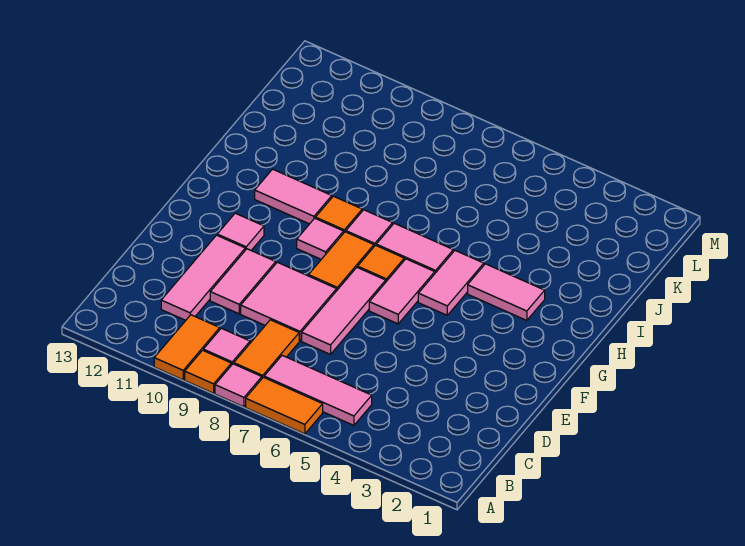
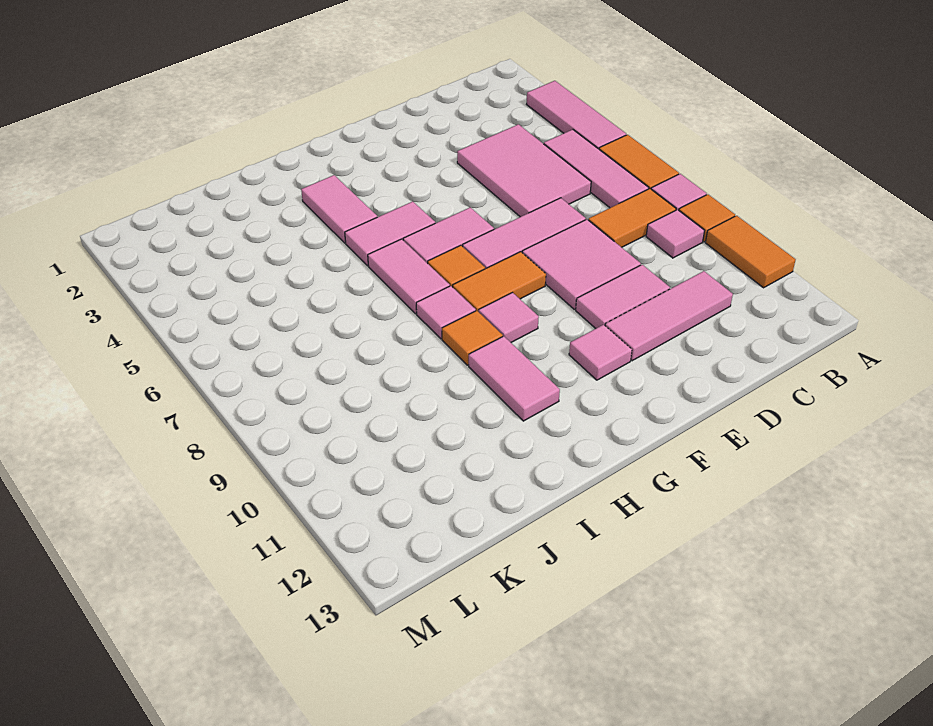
none -> pink tile A3:A5 level 1
orange tile A10:B10 level 1 -> orange tile A10:A11 level 1
none -> pink tile C4:D6 level 1

